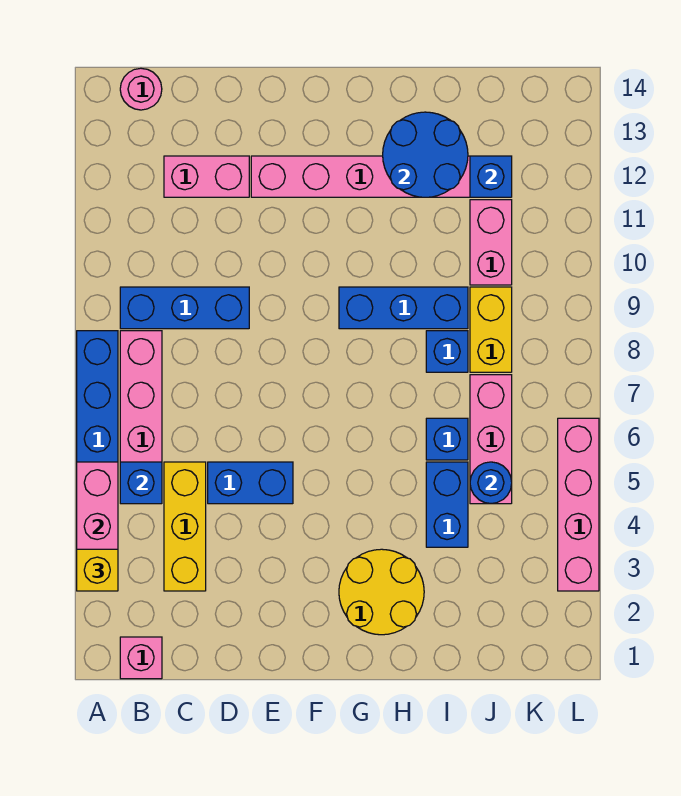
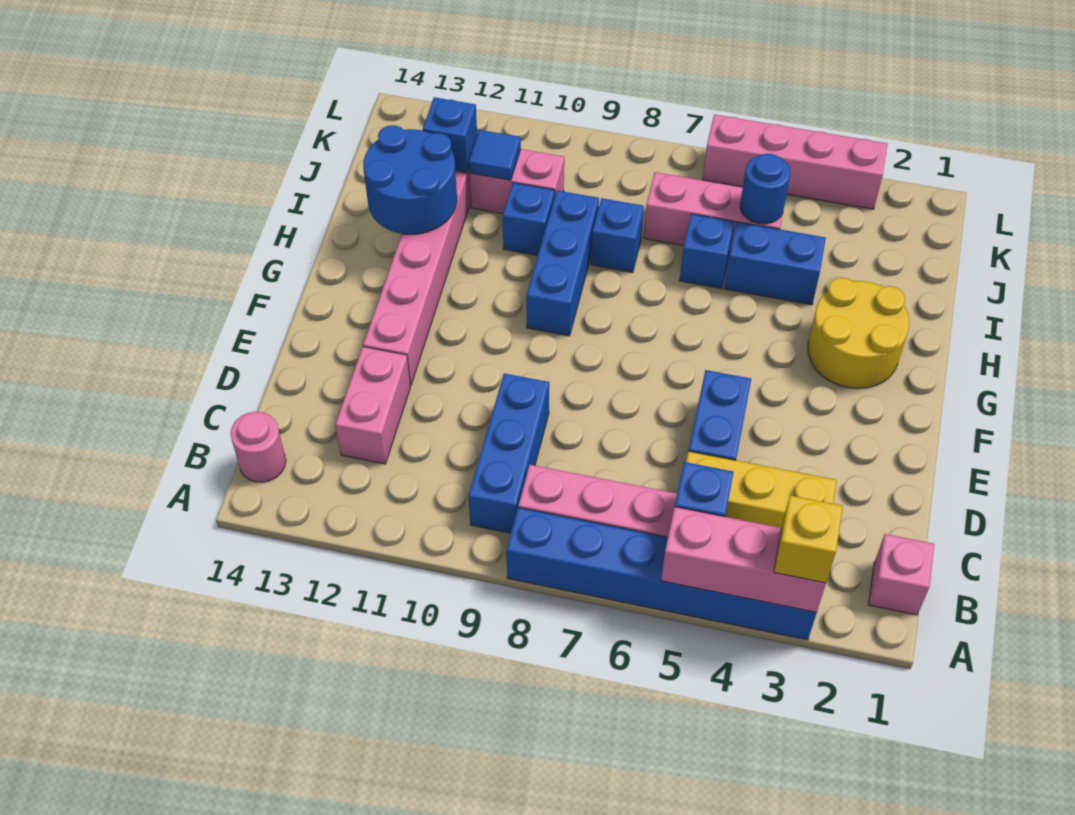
none -> blue brick I10 level 1
yellow brick J8:J9 level 1 -> none
none -> blue tile J11 level 2

